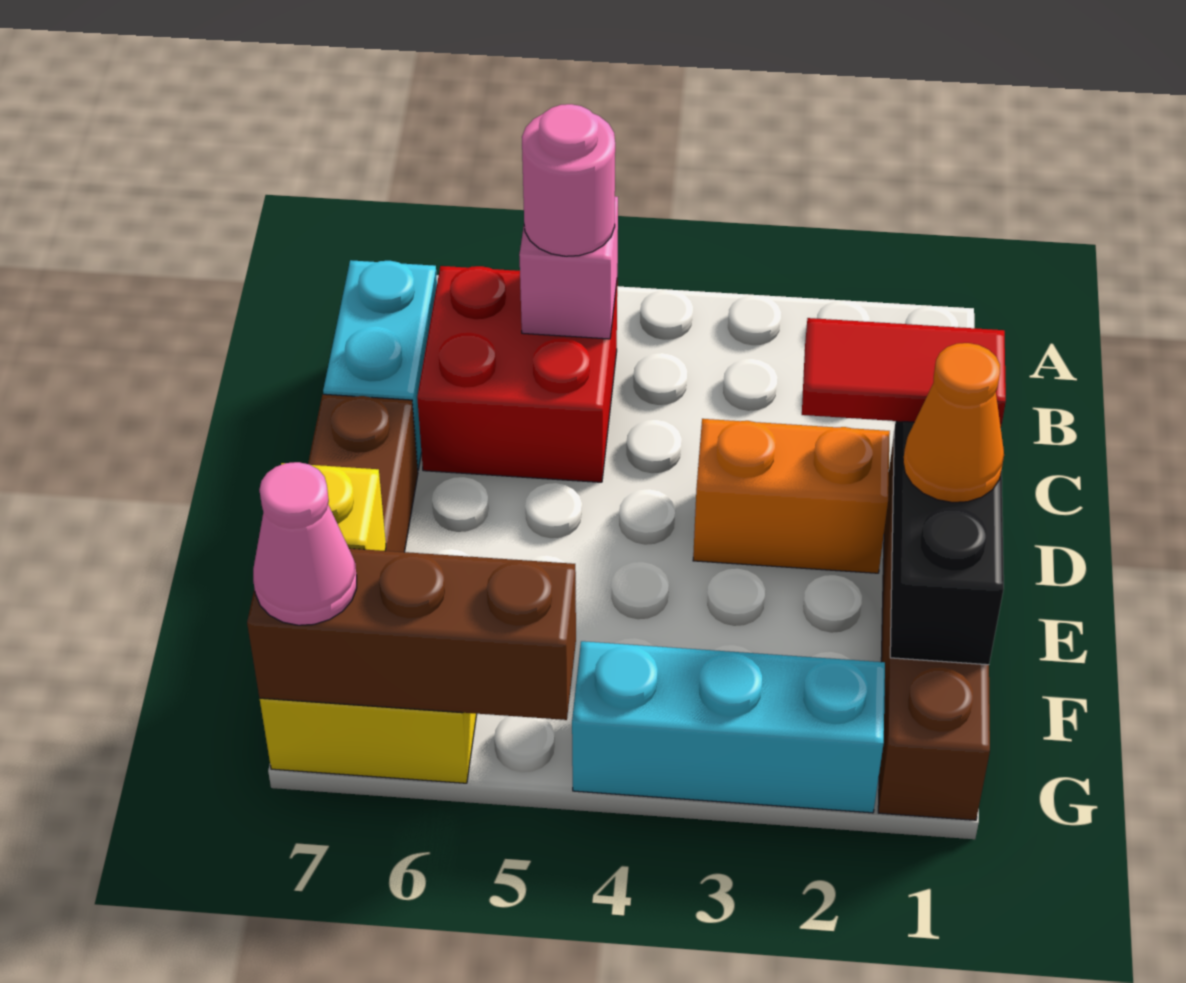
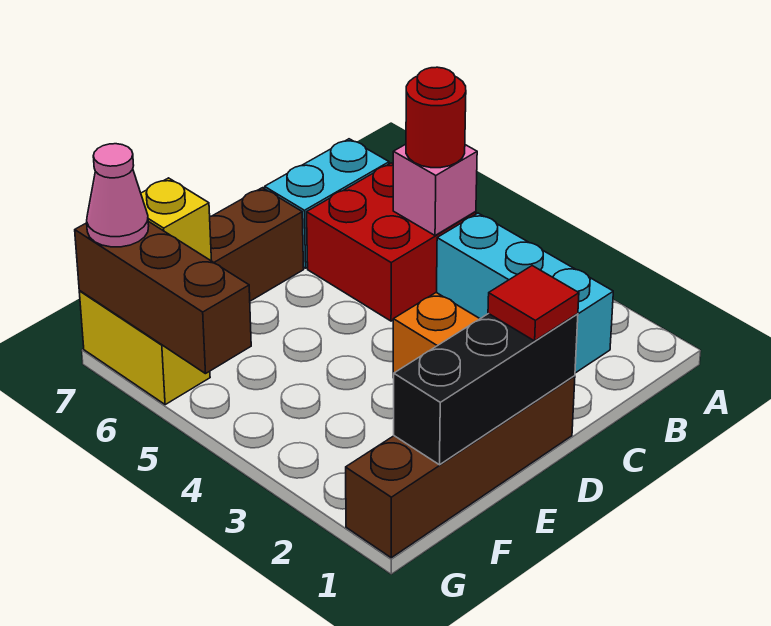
pink round brick B5 level 3 -> red round brick B5 level 3
red tile D1:D2 level 3 -> red tile D1 level 3
orange cone E1 level 3 -> none
cyan brick G2:G4 level 1 -> cyan brick B2:B4 level 1

